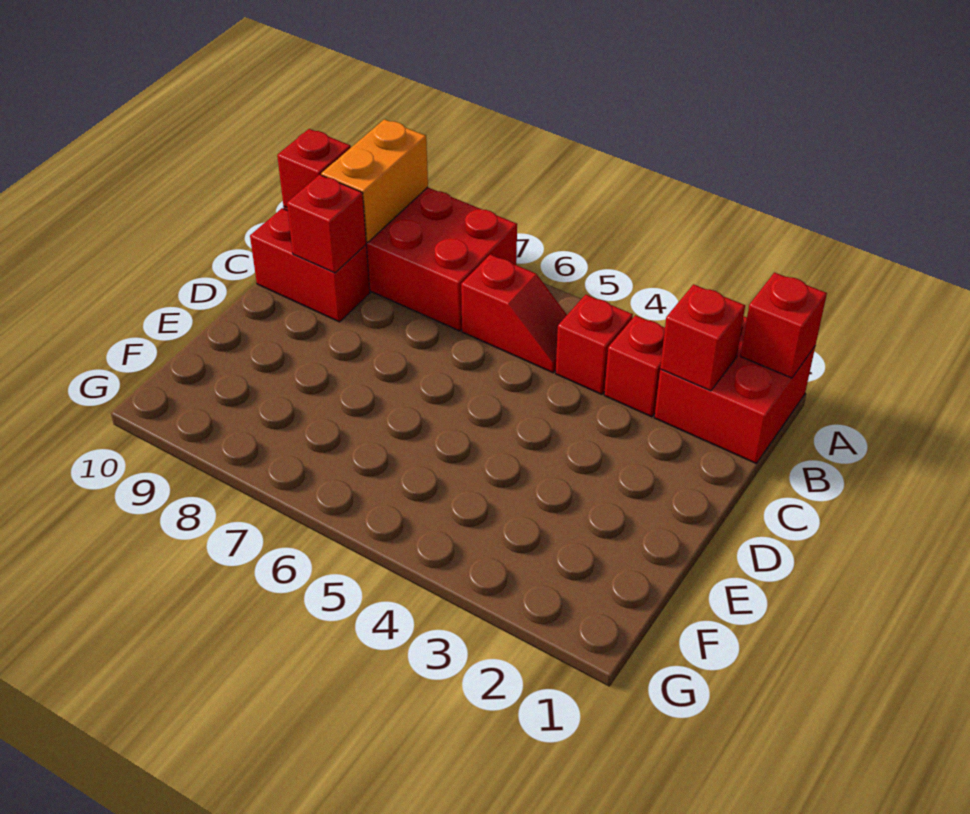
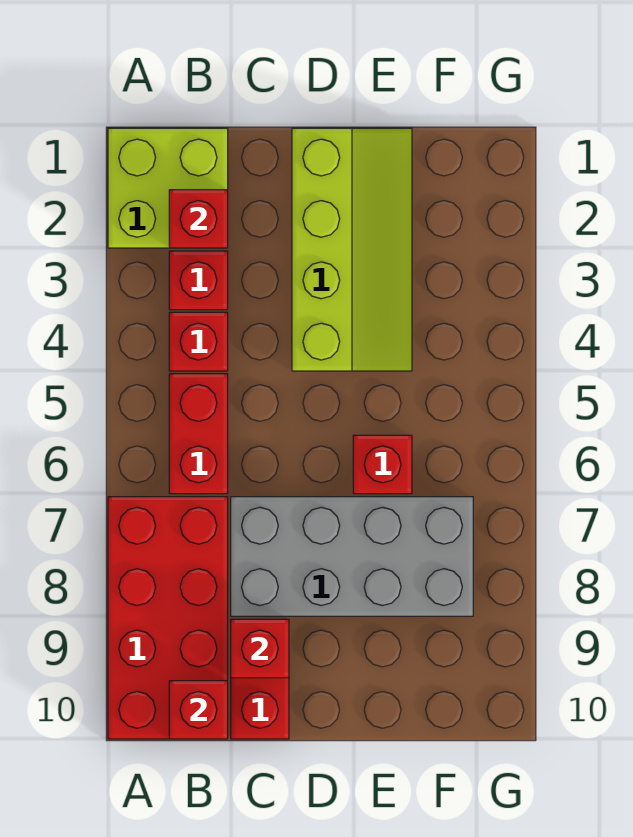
red brick A1:B2 level 1 -> lime brick A1:B2 level 1
red brick A1 level 2 -> red brick E6 level 1
orange brick A9:B9 level 2 -> none
red slope B5:B6 level 1 top 6 -> red brick B5:B6 level 1
none -> grey brick C7:F8 level 1
none -> lime slope D1:E4 level 1 top D

